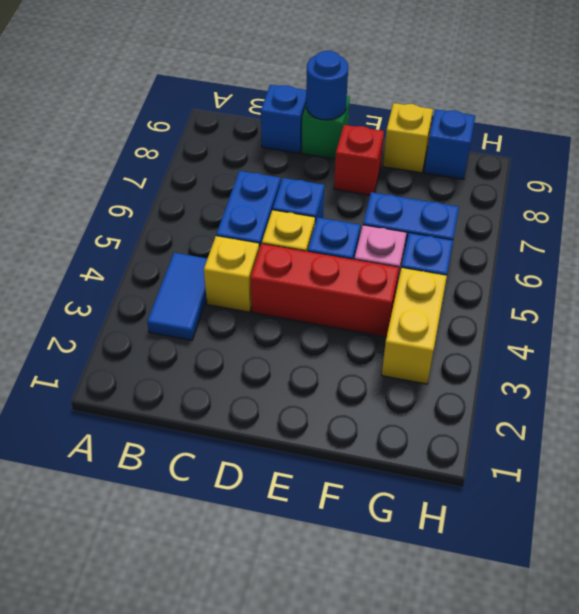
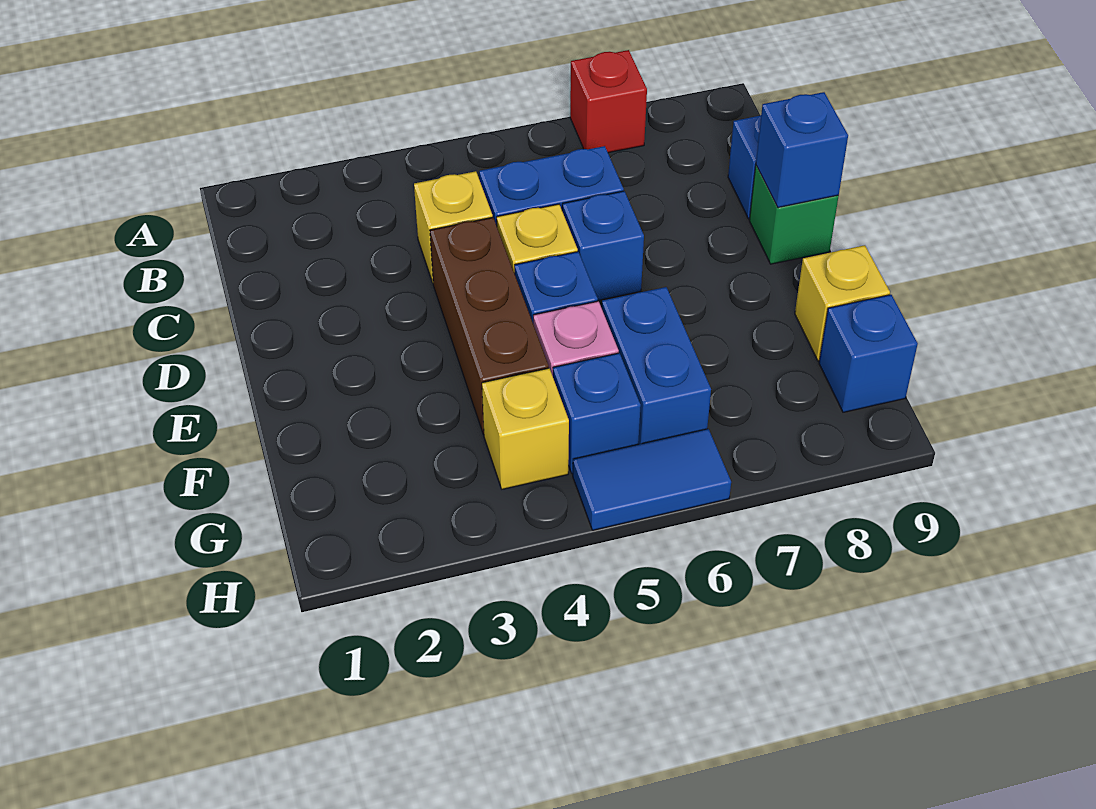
blue tile B3:B4 level 1 -> blue tile H5:H6 level 1
red brick D4:F4 level 1 -> brown brick D4:F4 level 1
blue round brick D9 level 2 -> blue brick D9 level 2
red brick E8 level 1 -> red brick A7 level 1
yellow brick G3:G4 level 1 -> yellow brick G4 level 1

